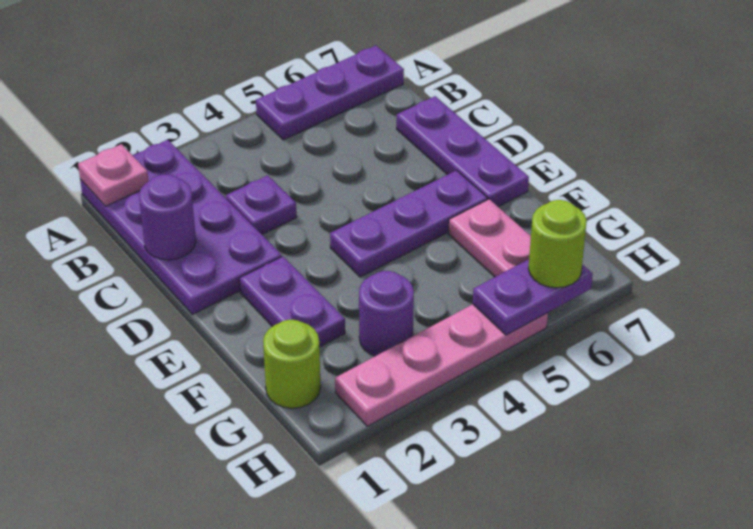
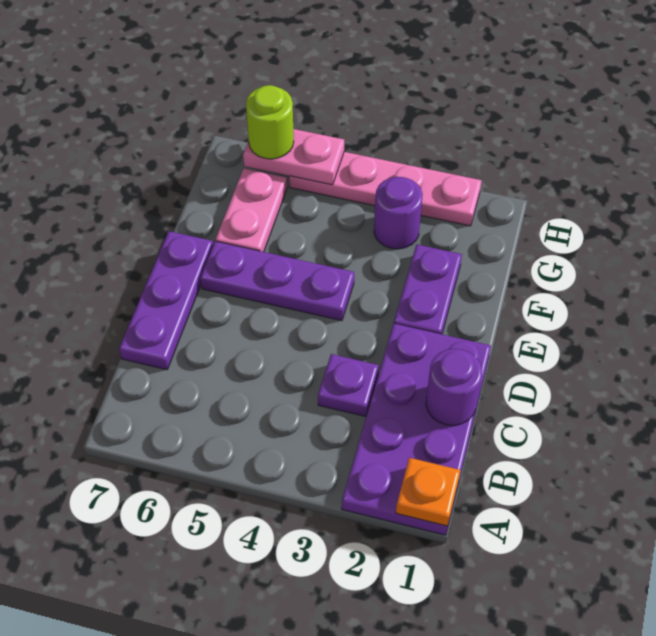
pink plate A1 level 2 -> orange plate A1 level 2
purple plate A5:A7 level 1 -> none
lime round brick G1 level 1 -> none
purple plate H5:H6 level 2 -> pink plate H5:H6 level 2

